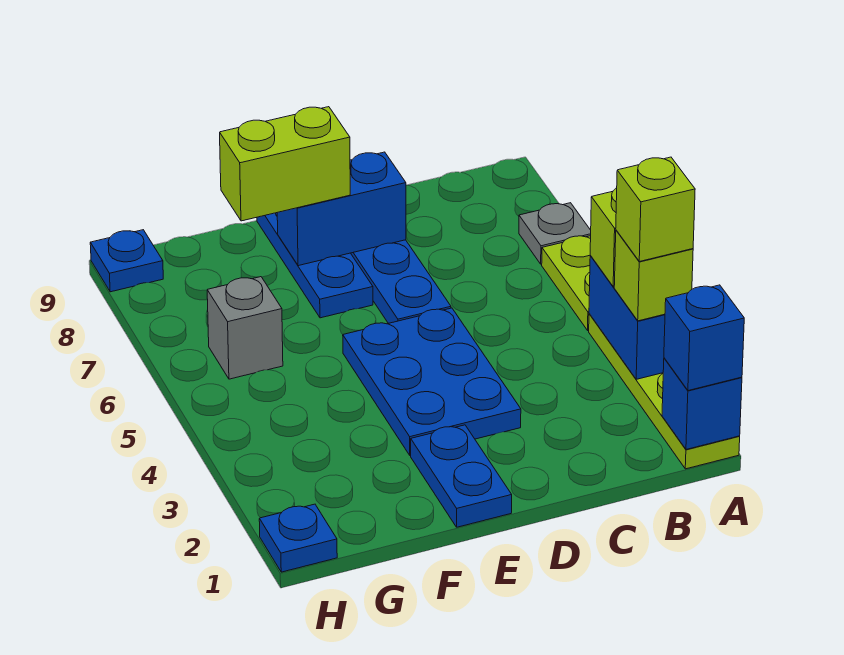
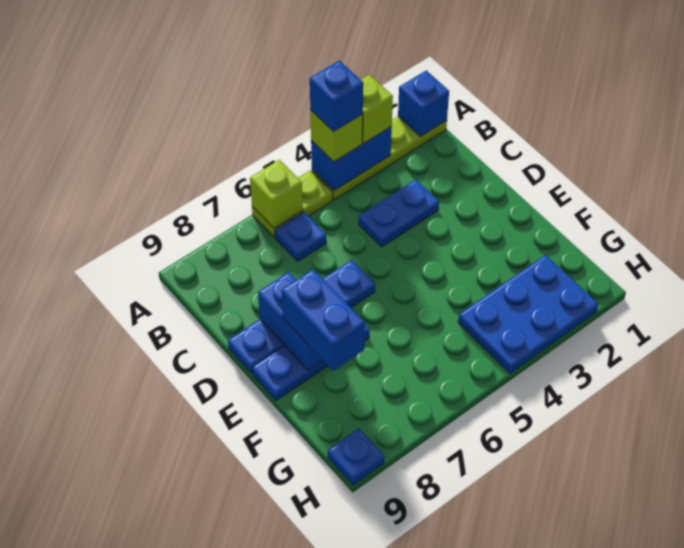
blue brick A1 level 3 -> blue brick A4 level 4
lime brick A3 level 4 -> lime brick A6 level 2
grey plate A7 level 1 -> none
blue plate D3:E5 level 1 -> blue plate G2:H4 level 1
blue plate E1:E2 level 1 -> blue plate C3:C4 level 1
lime brick E8:F8 level 3 -> blue brick E8:F8 level 3
grey brick G6 level 1 -> none
blue plate H1 level 1 -> blue plate B6 level 1

